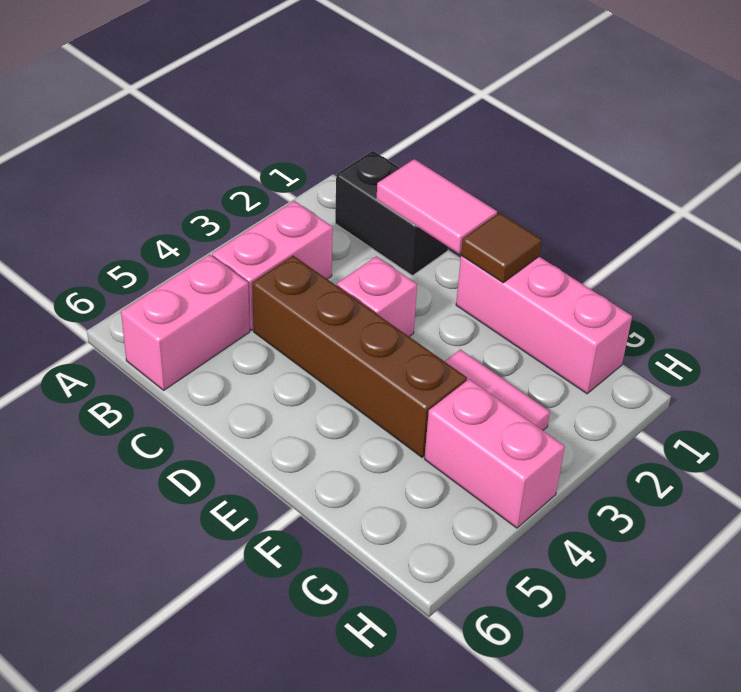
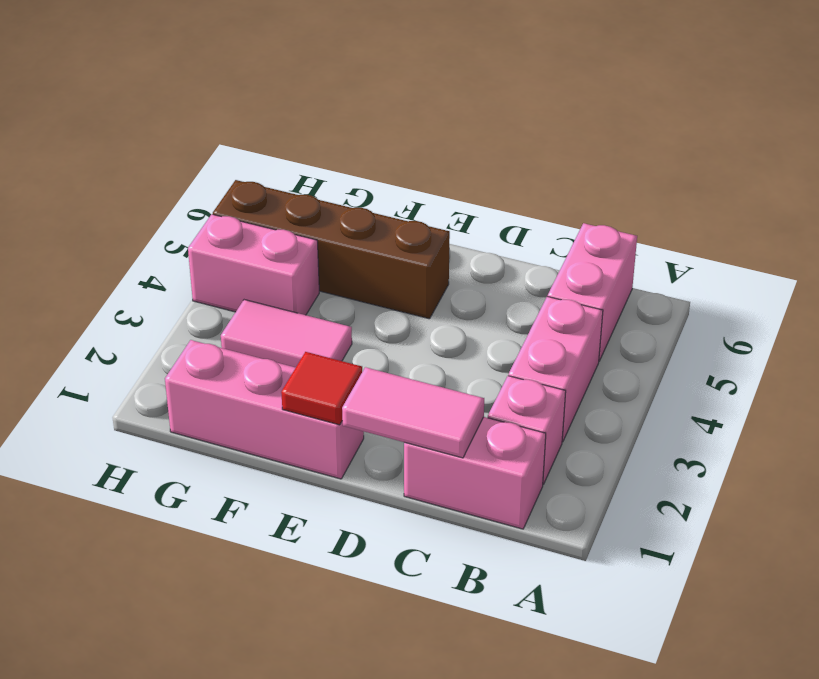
black brick B1:C1 level 1 -> pink brick B1:C1 level 1
brown brick C4:F4 level 1 -> brown brick E5:H5 level 1
pink brick D3 level 1 -> pink brick B2 level 1
brown tile E1 level 2 -> red tile E1 level 2

